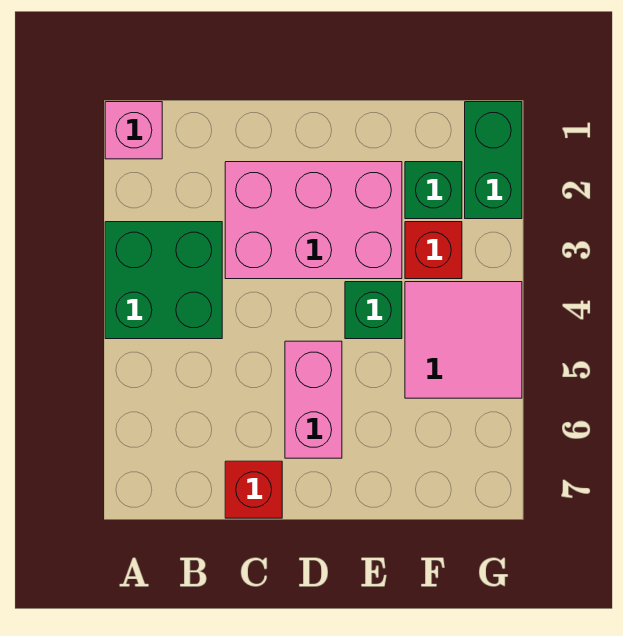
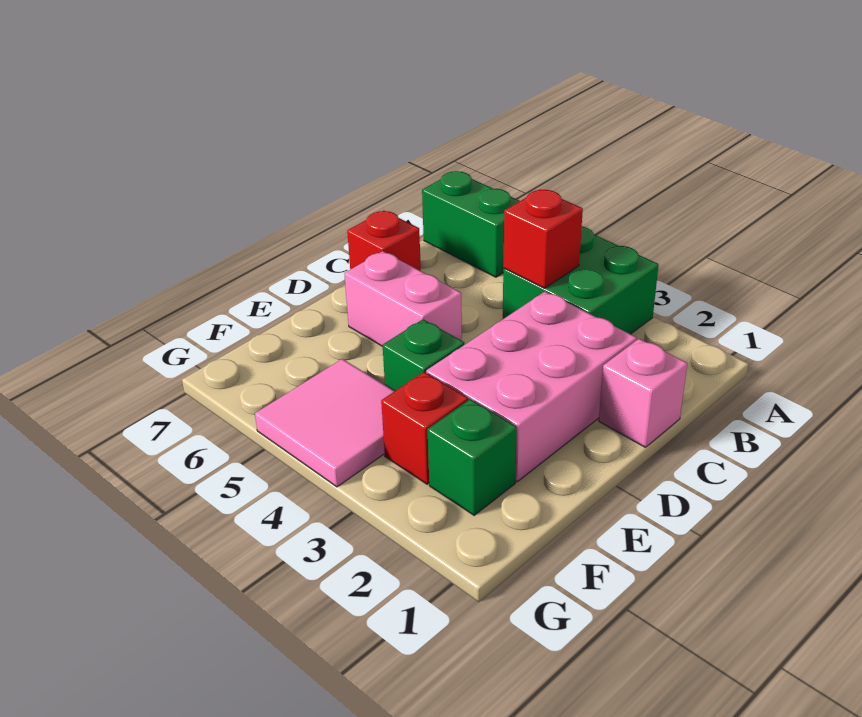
pink brick A1 level 1 -> pink brick C1 level 1
none -> red brick B4 level 2
green brick G1:G2 level 1 -> green brick A6:A7 level 1

